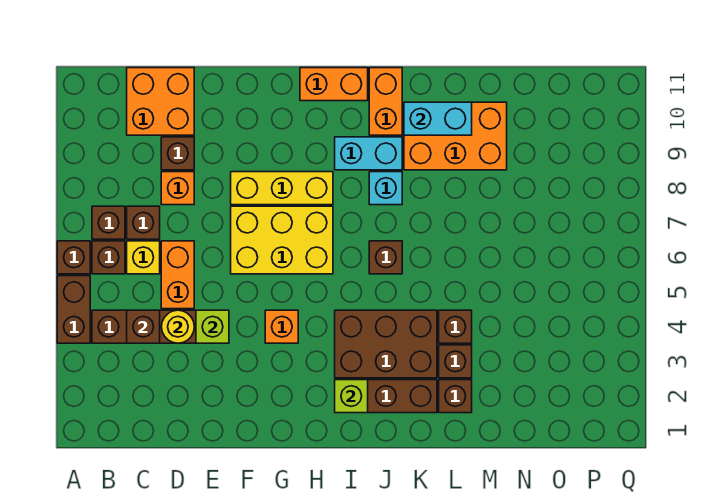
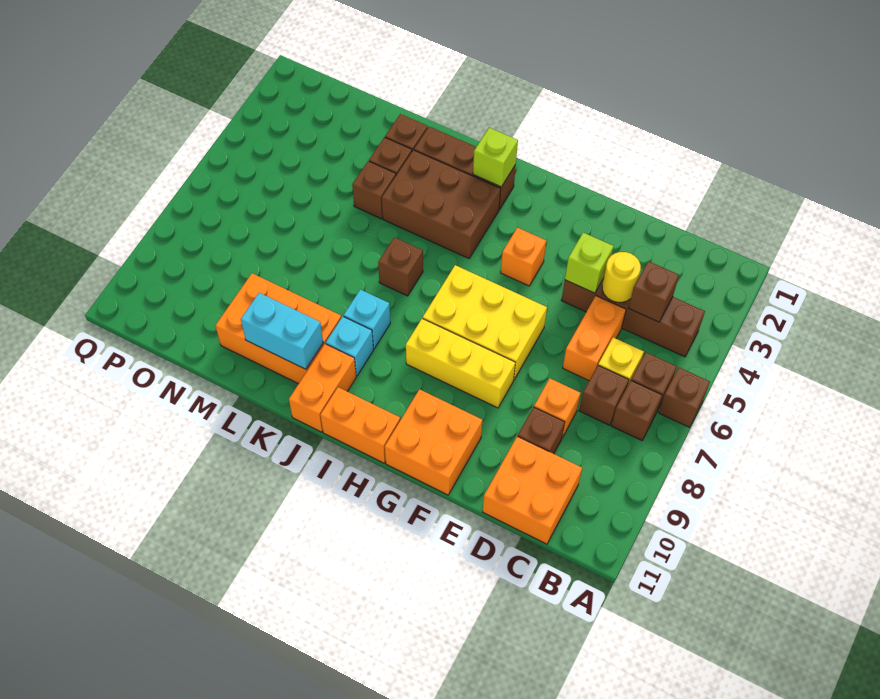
brown brick A4:A5 level 1 -> none
none -> orange brick F10:G11 level 1
cyan brick I9:J9 level 1 -> cyan brick J9 level 1

